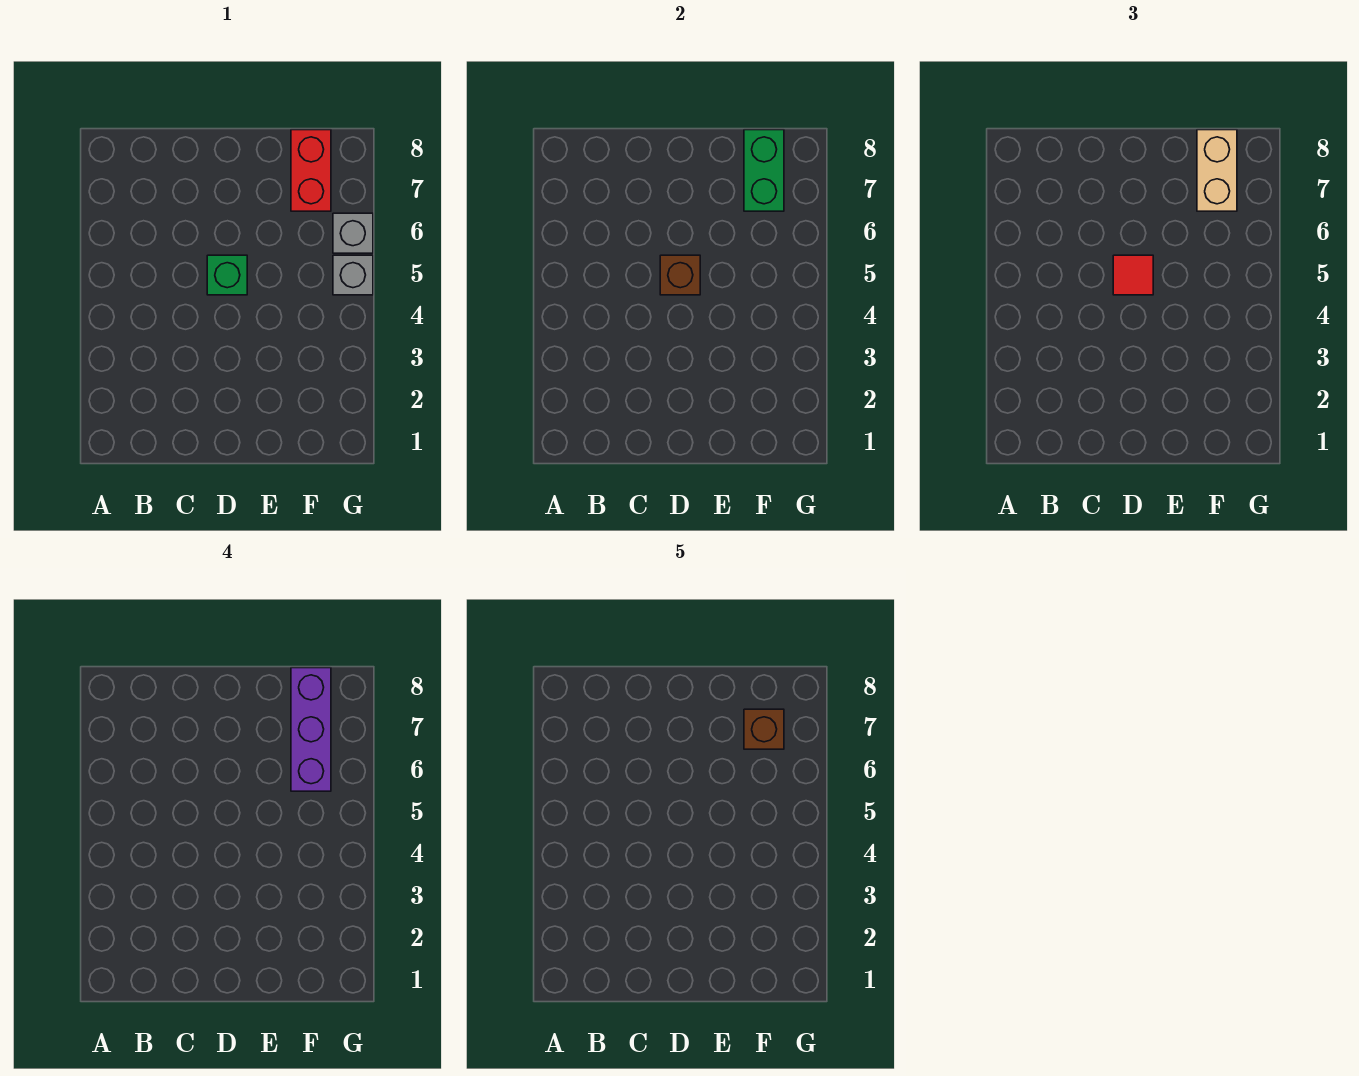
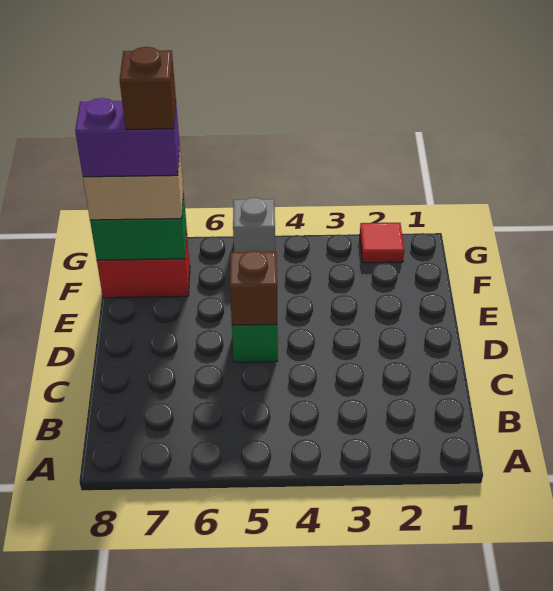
red tile D5 level 3 -> red tile G2 level 1
purple brick F6:F8 level 4 -> purple brick F7:F8 level 4
grey brick G6 level 1 -> none

